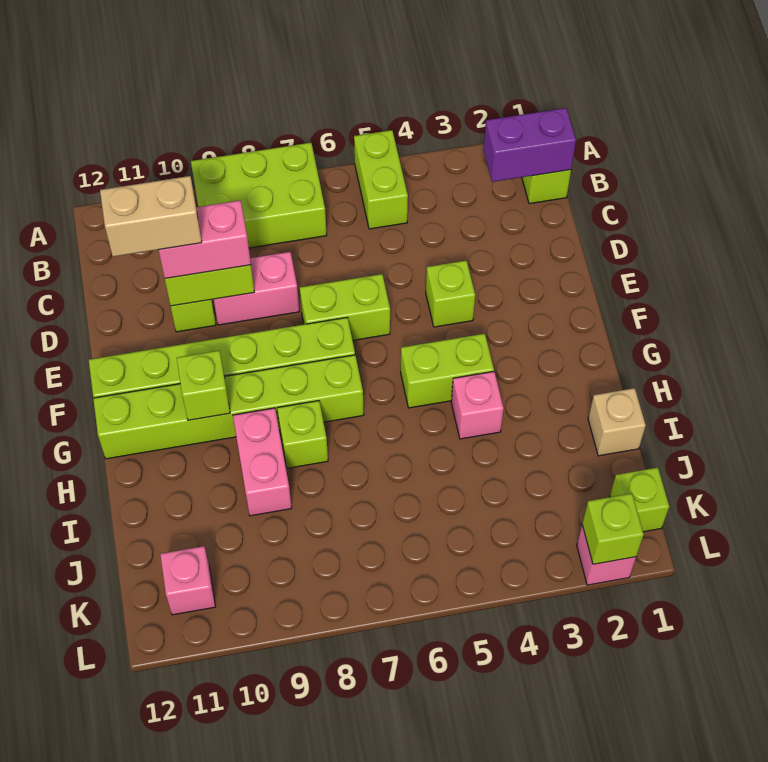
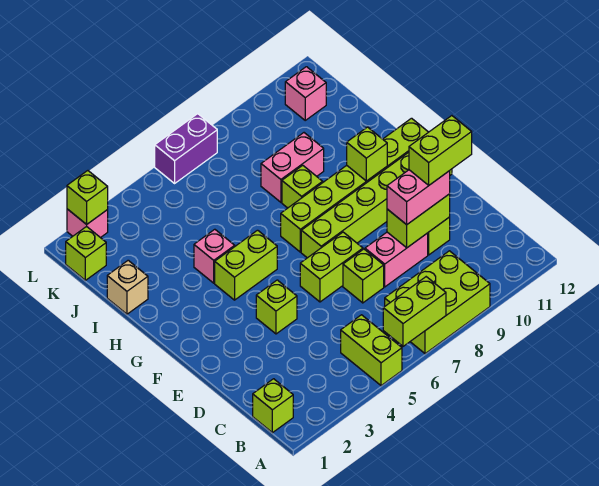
none -> lime brick A6:A7 level 2
purple brick B1:B2 level 2 -> purple brick L6:L7 level 1
none -> lime brick D7 level 1
tan brick D10:D11 level 4 -> lime brick D10:D11 level 4
pink brick H9:I9 level 1 -> pink brick I8:I9 level 1

